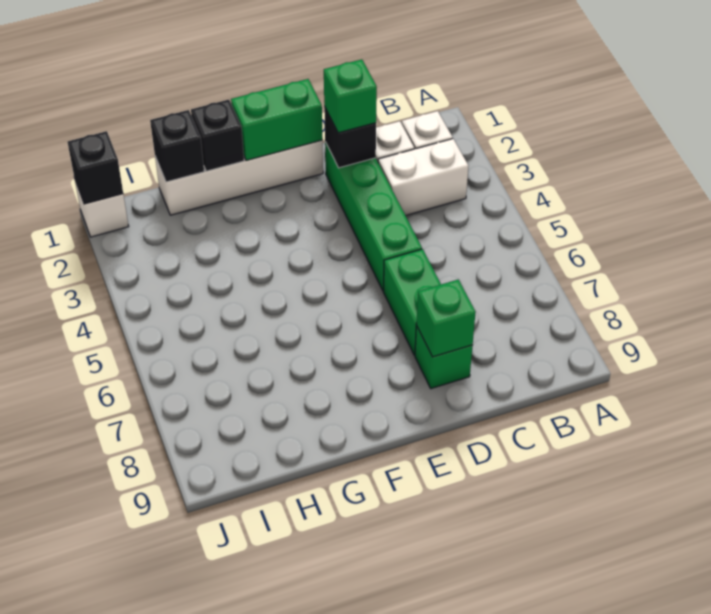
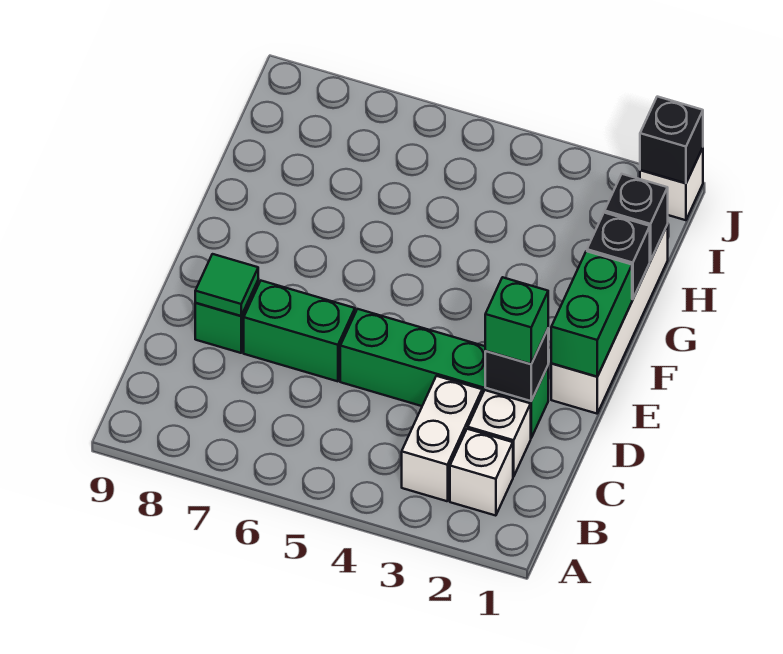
green brick D8 level 2 -> green tile D8 level 2

